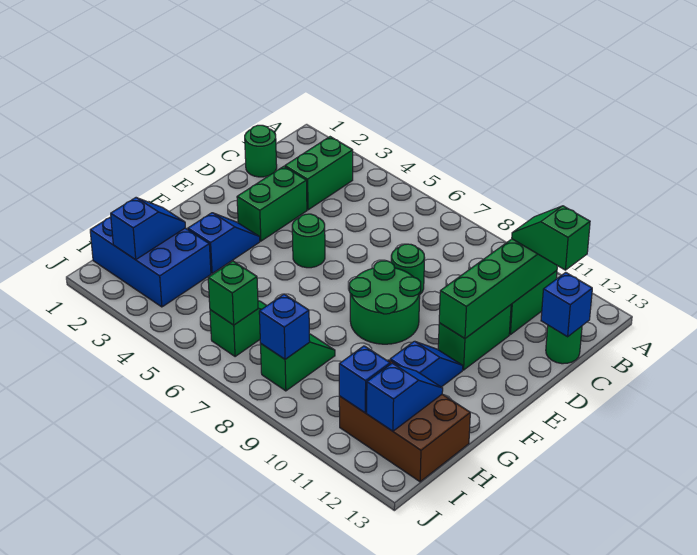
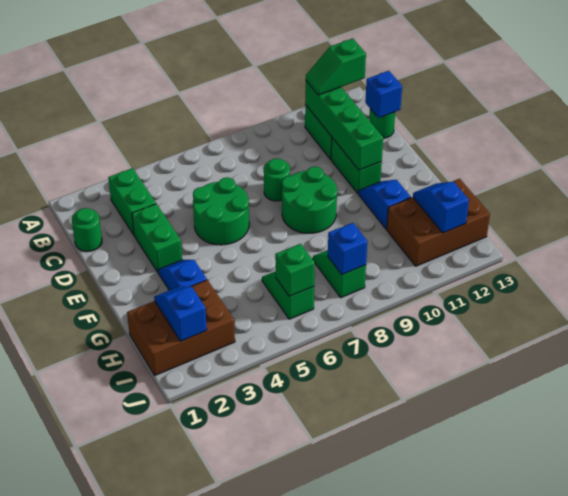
green round brick E5 level 1 -> green round brick D5:E6 level 1
blue brick H1:I3 level 1 -> brown brick H1:I3 level 1
blue brick I11 level 2 -> none

